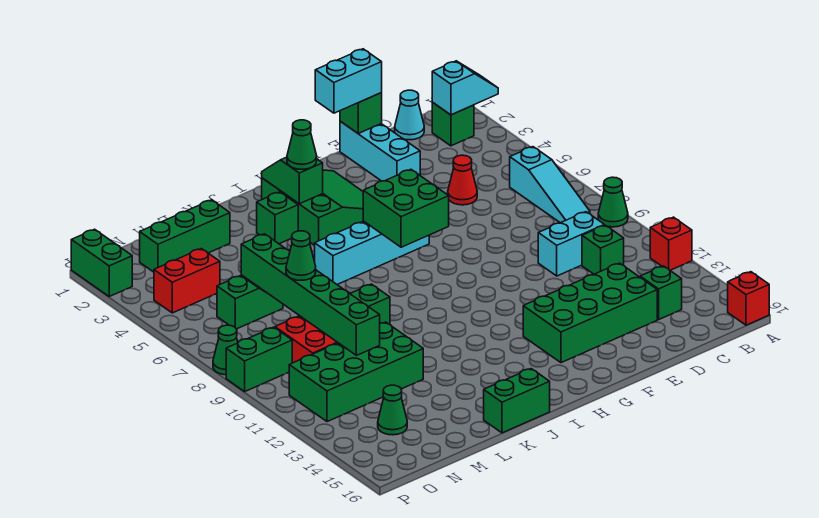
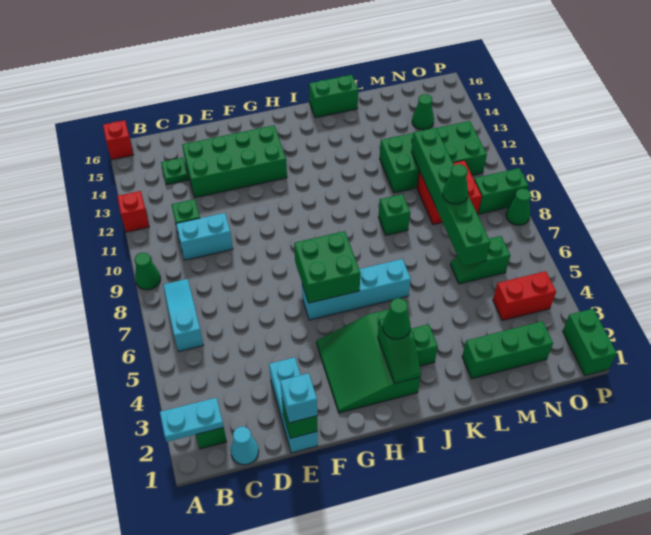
cyan slope A2:B2 level 2 top B -> cyan plate A2:B2 level 2
green brick C14 level 1 -> green plate C14 level 1
red cone D5 level 1 -> none
cyan brick E1:F1 level 3 -> cyan brick E1 level 3

